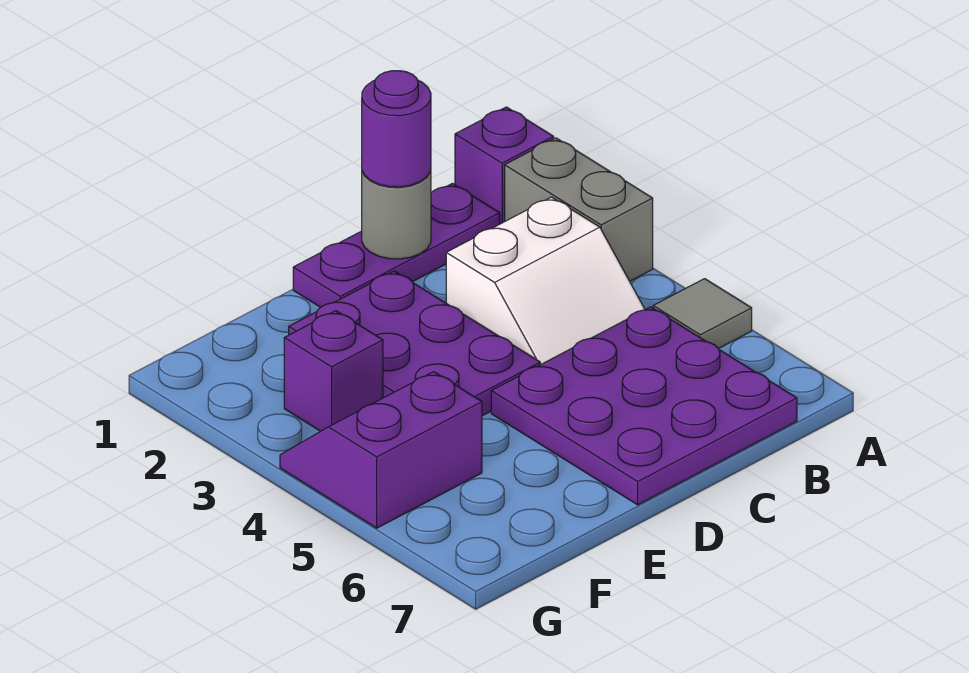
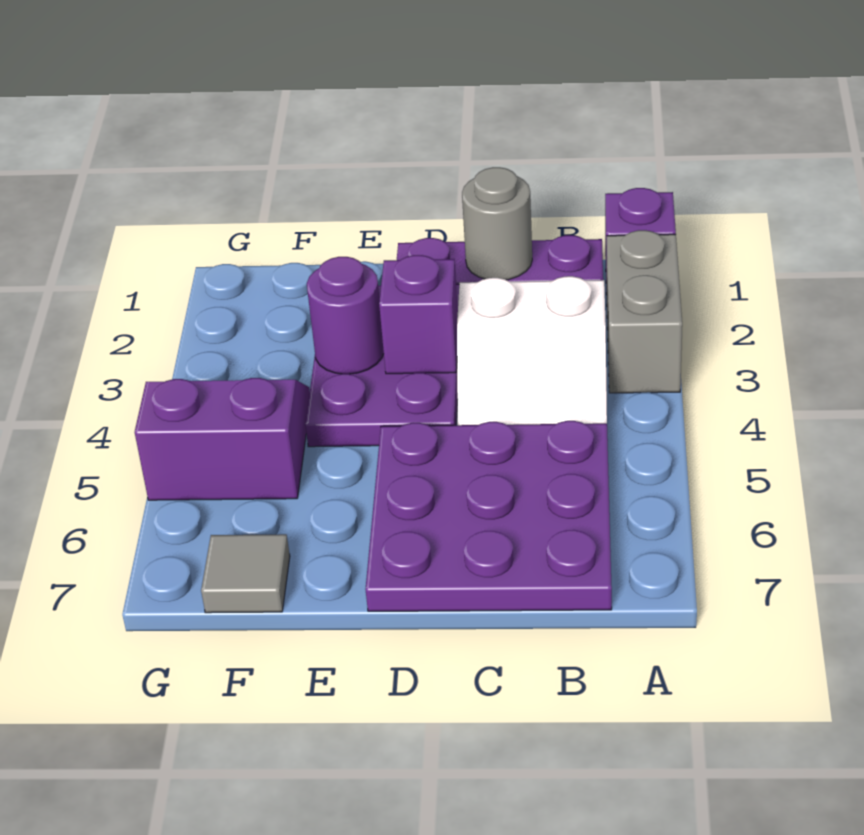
grey tile A5 level 1 -> grey tile F7 level 1
purple round brick C1 level 3 -> purple round brick E3 level 2
purple brick F3 level 1 -> purple brick D3 level 2

